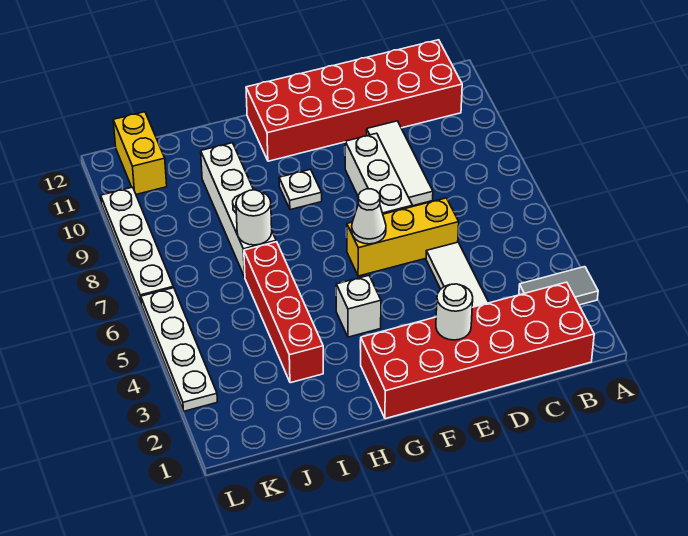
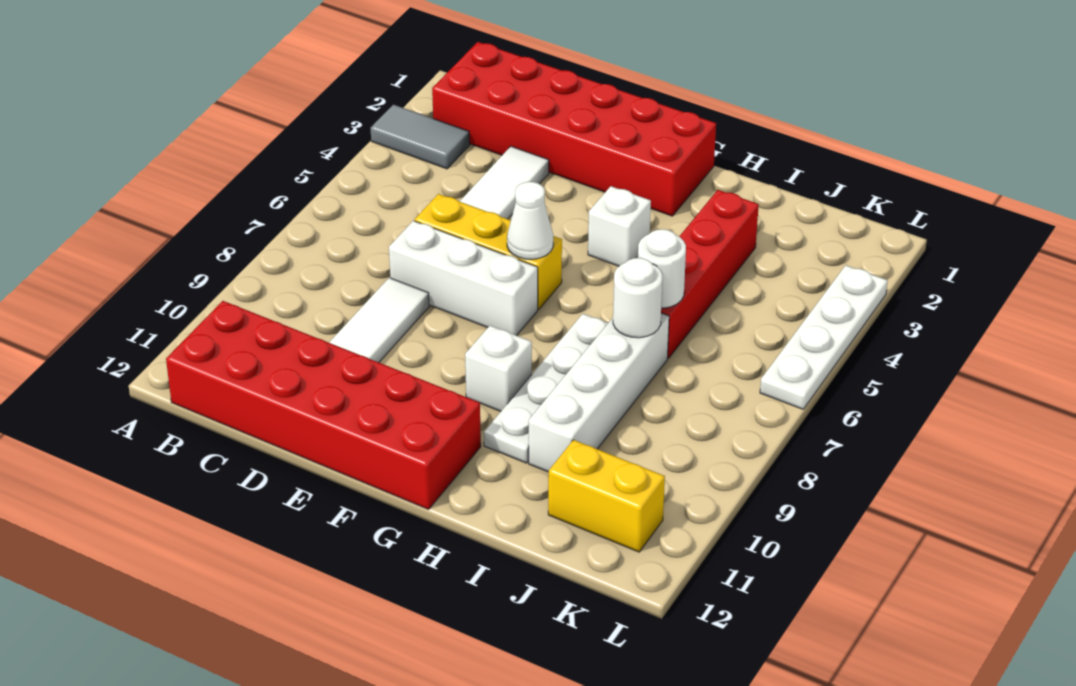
white round brick E2 level 2 -> white round brick I6 level 2
white brick E7:E9 level 1 -> white brick D7:F7 level 1
white plate G9 level 1 -> white brick G9 level 1
yellow brick K11:K12 level 1 -> yellow brick J11:K11 level 1
white plate L7:L10 level 1 -> white plate H7:H10 level 1

